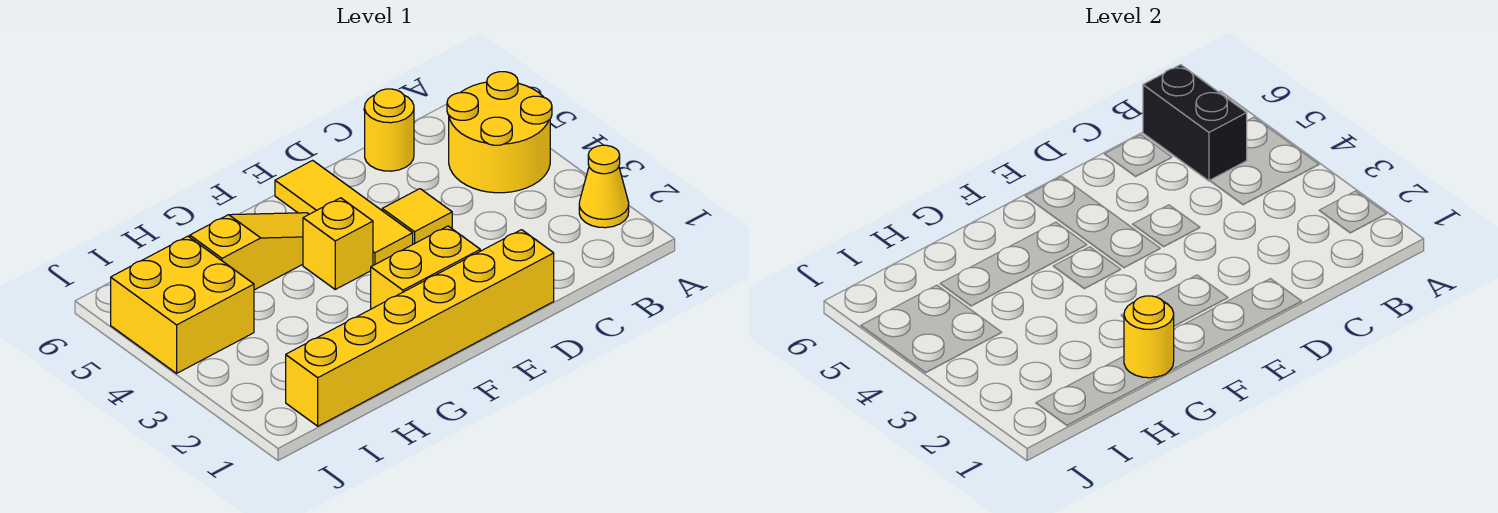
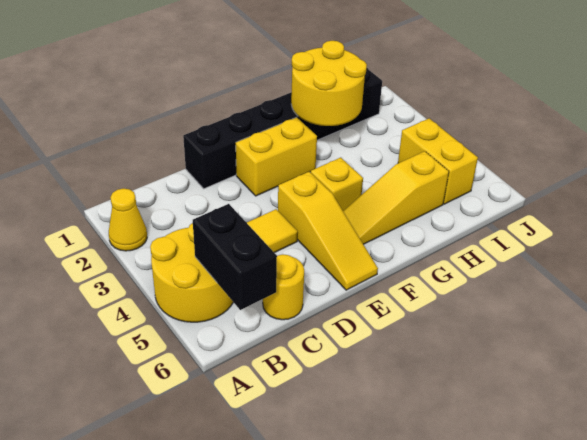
yellow brick D1:I1 level 1 -> black brick D1:I1 level 1
yellow tile E4:E6 level 1 -> yellow slope E4:E6 level 1 top 4
yellow round brick G1 level 2 -> yellow round brick G1:H2 level 2
yellow brick I4:J5 level 1 -> yellow brick I4:I5 level 1

